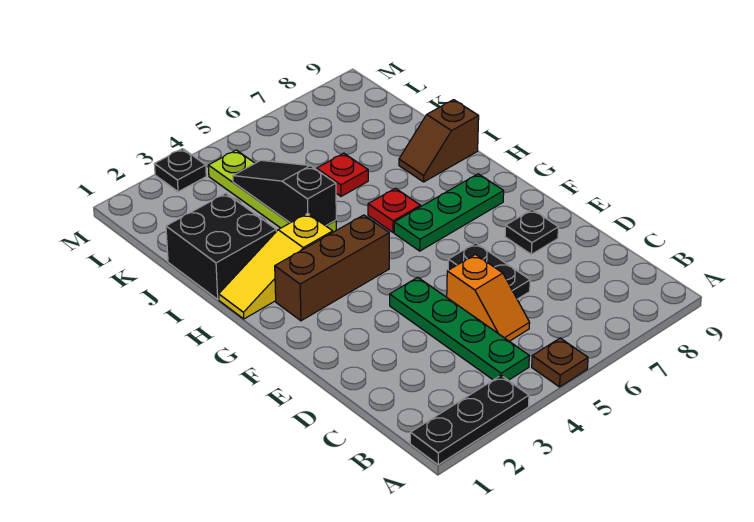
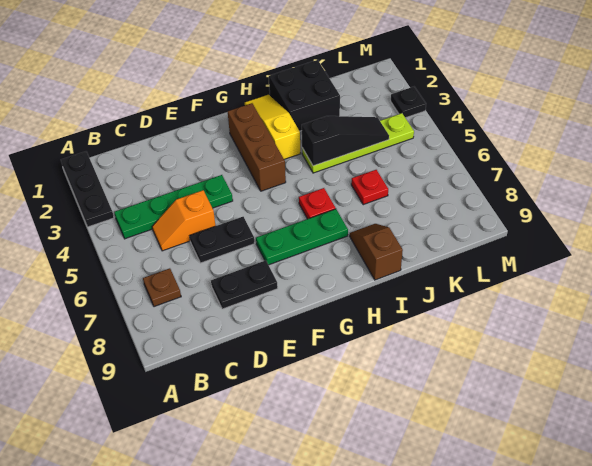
brown plate A5 level 1 -> brown plate B7 level 1
black plate E8 level 1 -> black plate D8:E8 level 1
green plate G6:G8 level 1 -> green plate F7:H7 level 1

